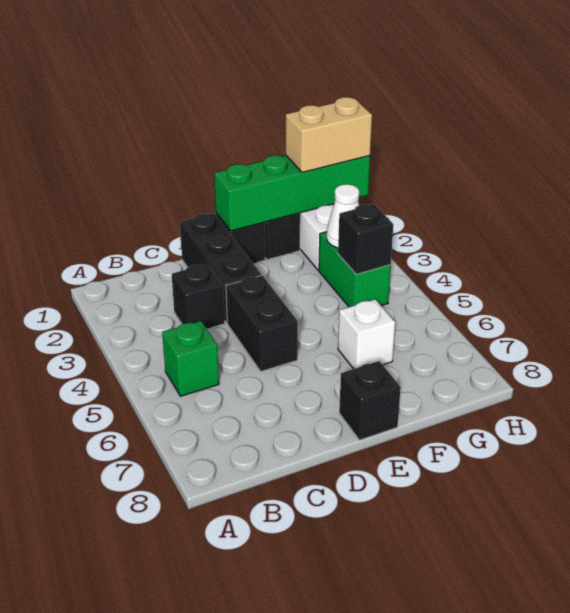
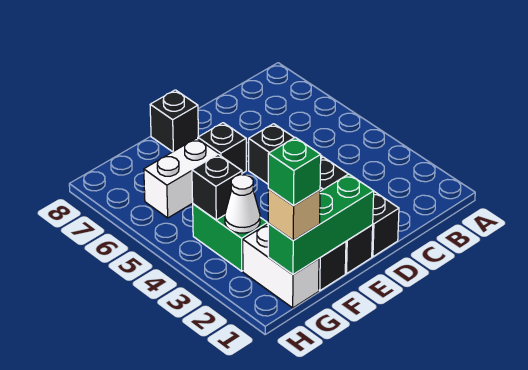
green brick B5 level 1 -> green brick G1 level 4
black brick C3 level 1 -> black brick E6 level 1
green brick E1:H1 level 2 -> green brick E1:G1 level 2
white brick F6 level 1 -> white brick F6:G6 level 1
tan brick G1:H1 level 3 -> tan brick G1 level 3

